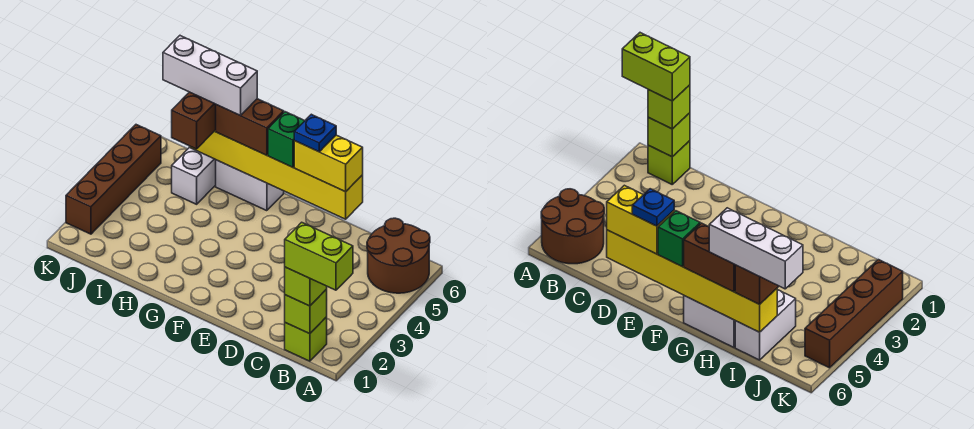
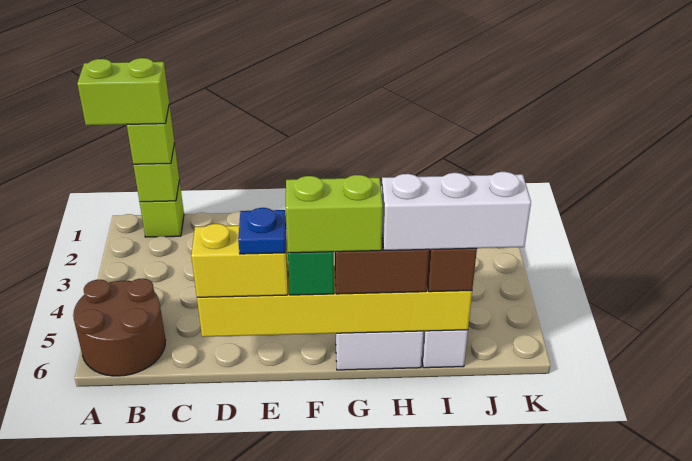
none -> lime brick F6:G6 level 4
brown brick K2:K5 level 1 -> none

